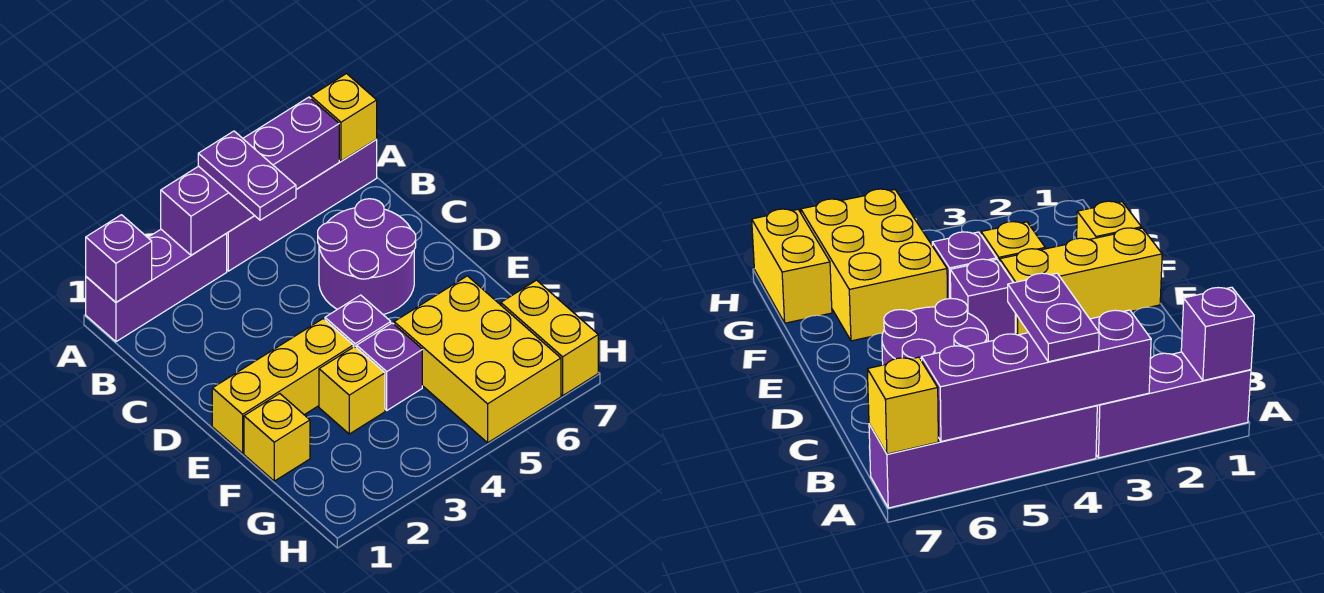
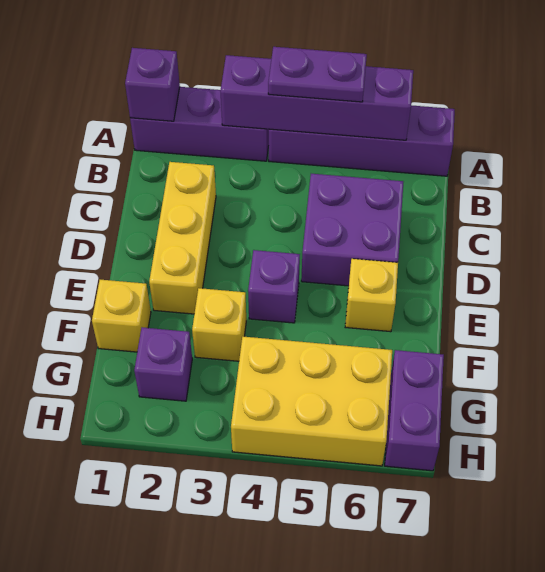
purple plate A4:B4 level 3 -> purple plate A4:A5 level 3
yellow brick A7 level 2 -> yellow brick E6 level 1
purple round brick C5:D6 level 1 -> purple brick C5:D6 level 1
yellow brick E1:E3 level 1 -> yellow brick C2:E2 level 1
purple brick F4 level 1 -> purple brick G2 level 1
yellow brick F5:H6 level 1 -> yellow brick G4:H6 level 1
yellow brick G7:H7 level 1 -> purple brick G7:H7 level 1

